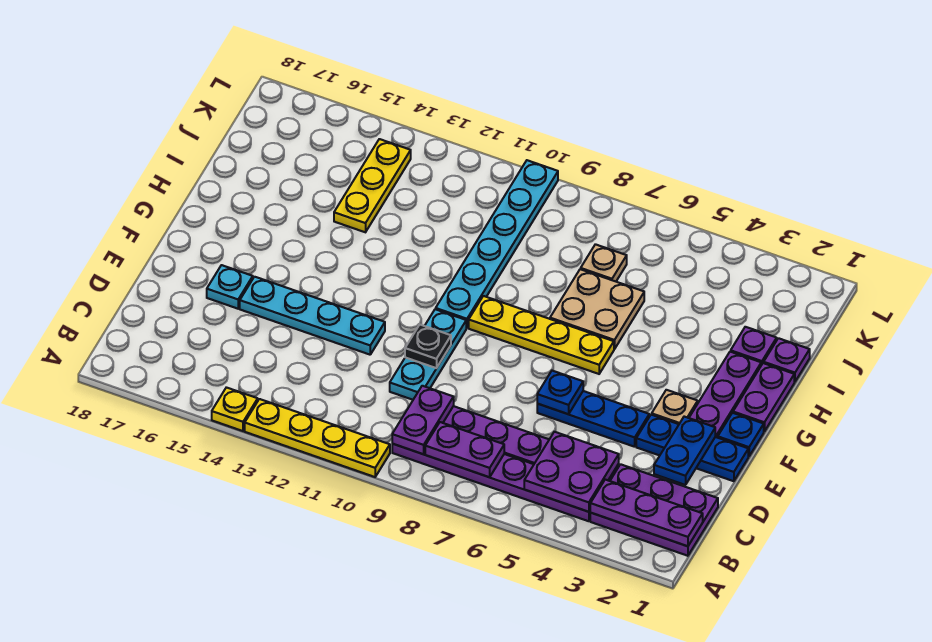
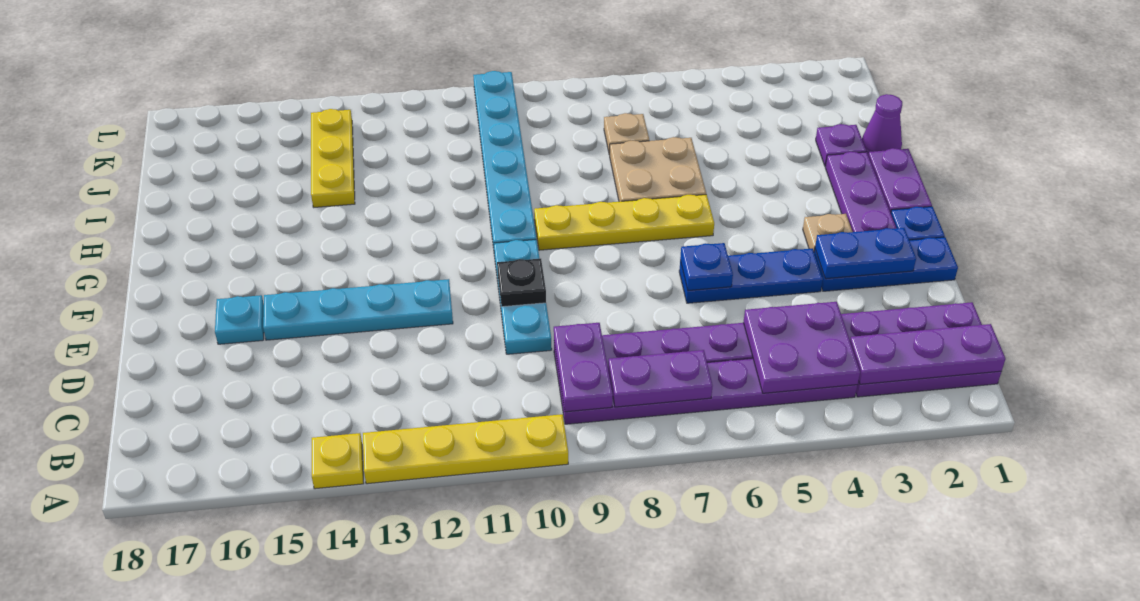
blue plate D2:E2 level 2 -> blue plate E2:E3 level 2
purple plate I1 level 1 -> purple cone I1 level 1

